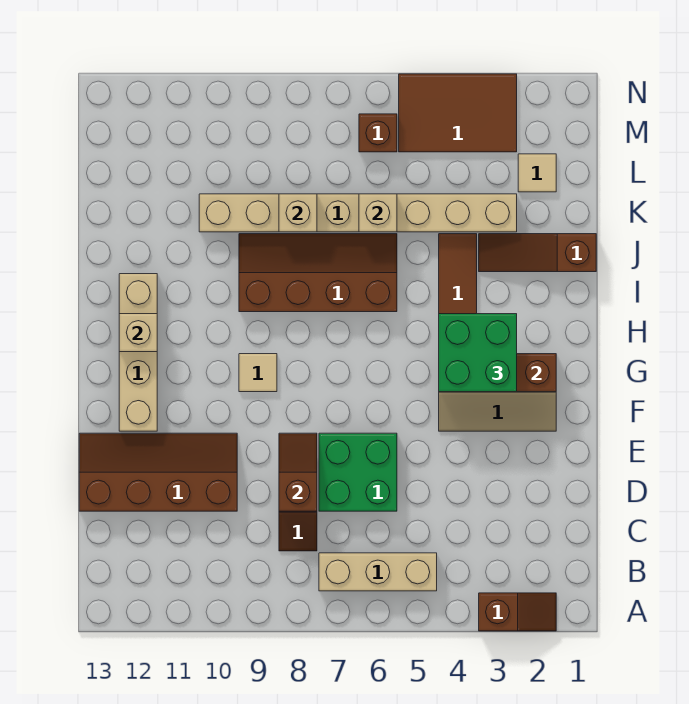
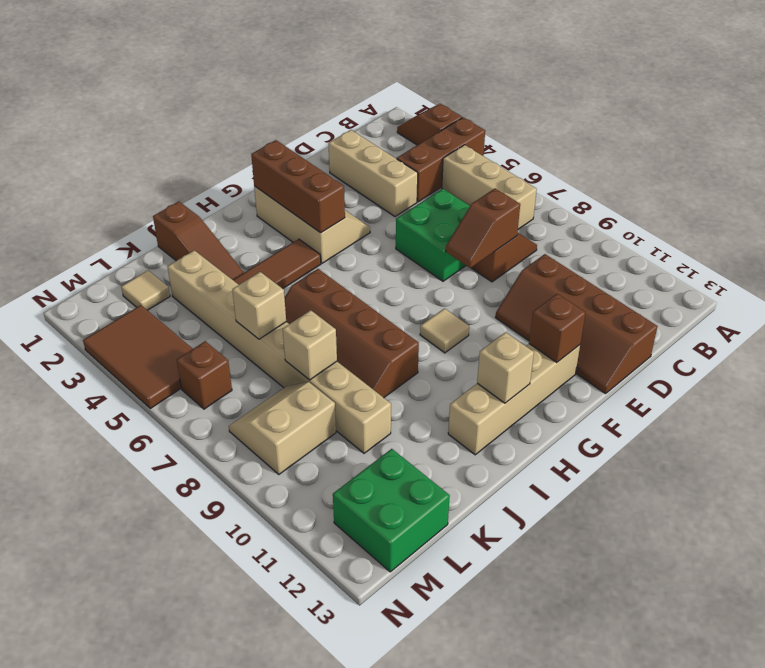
none -> brown brick A4:C4 level 1
none -> tan brick D2:D4 level 1
none -> brown brick F12 level 2
green brick G3:H4 level 3 -> green brick L12:M13 level 1
none -> tan slope L8:M9 level 1 top 9

